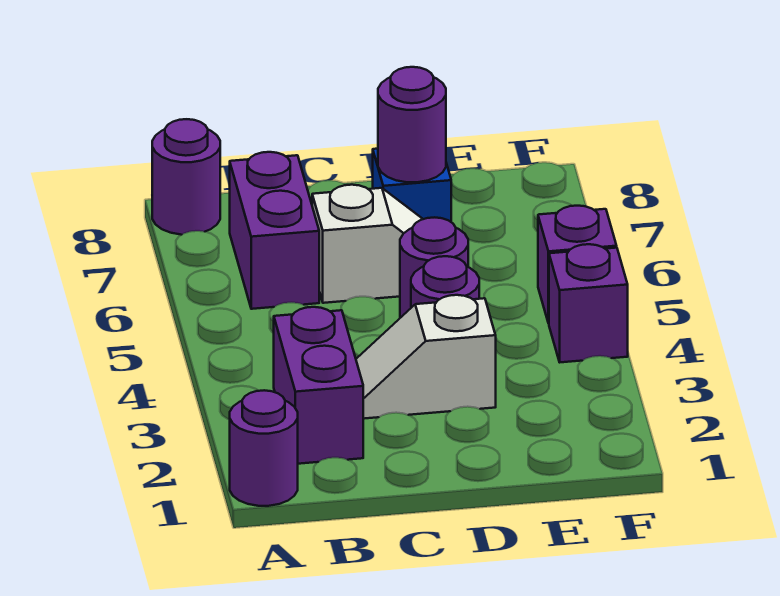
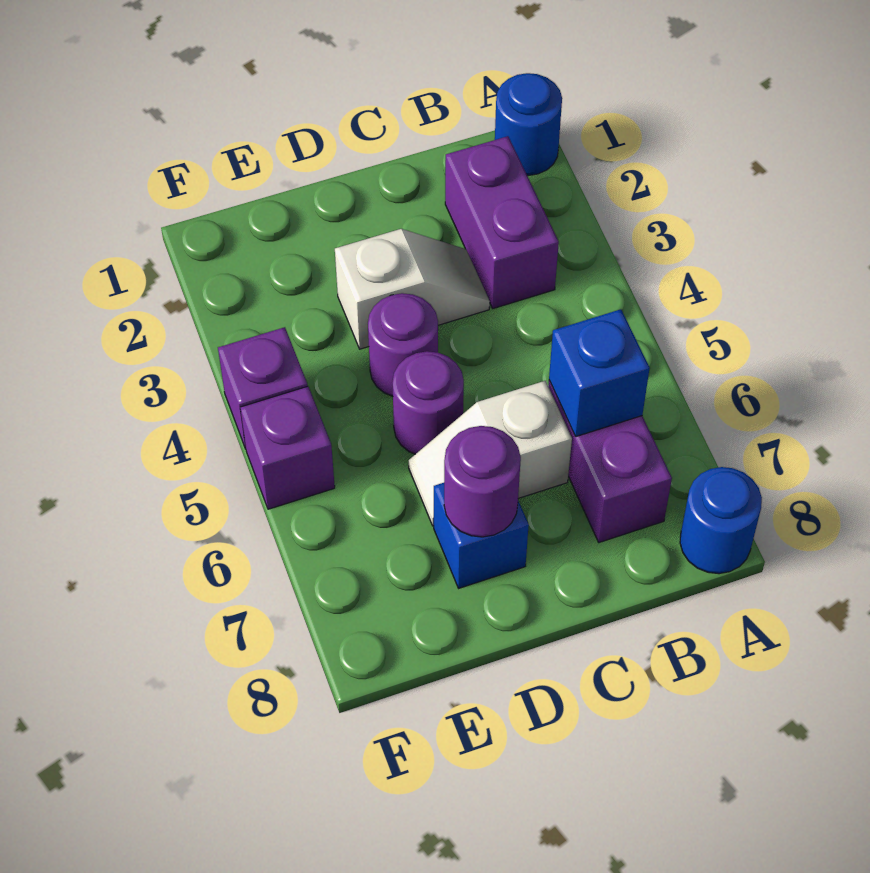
purple round brick A1 level 1 -> blue round brick A1 level 1
purple round brick A8 level 1 -> blue round brick A8 level 1
none -> blue brick B6 level 2

